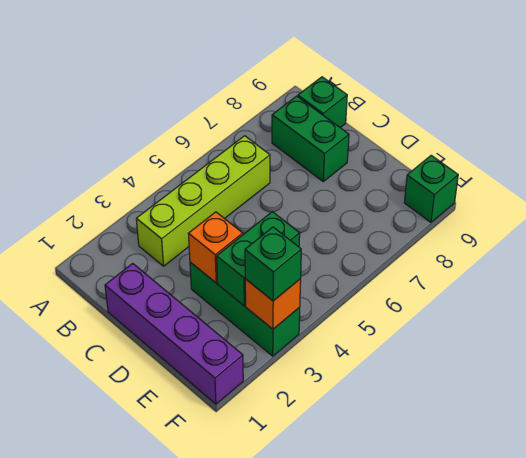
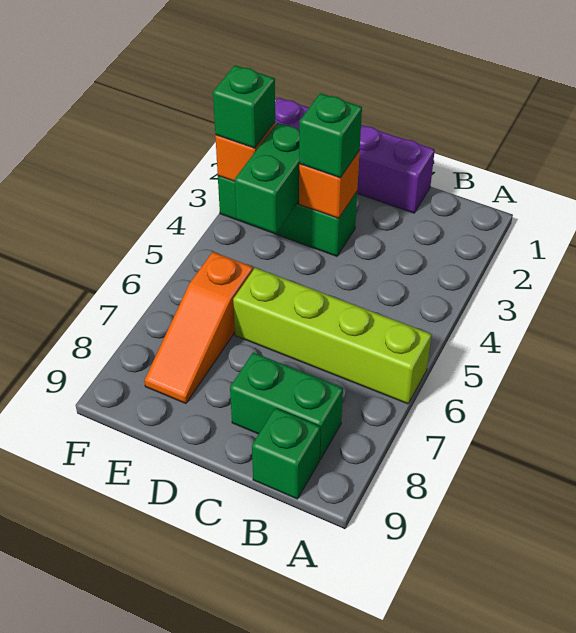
lime brick B3:B6 level 1 -> lime brick A6:D6 level 1
none -> orange slope E6:E8 level 1 top 6
green brick F9 level 1 -> green brick D3 level 3

